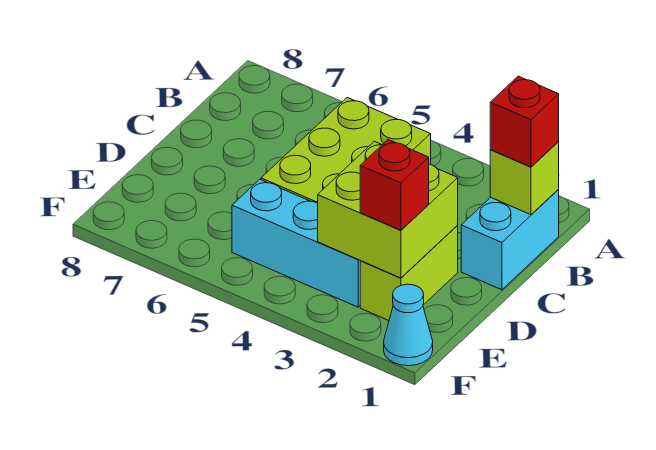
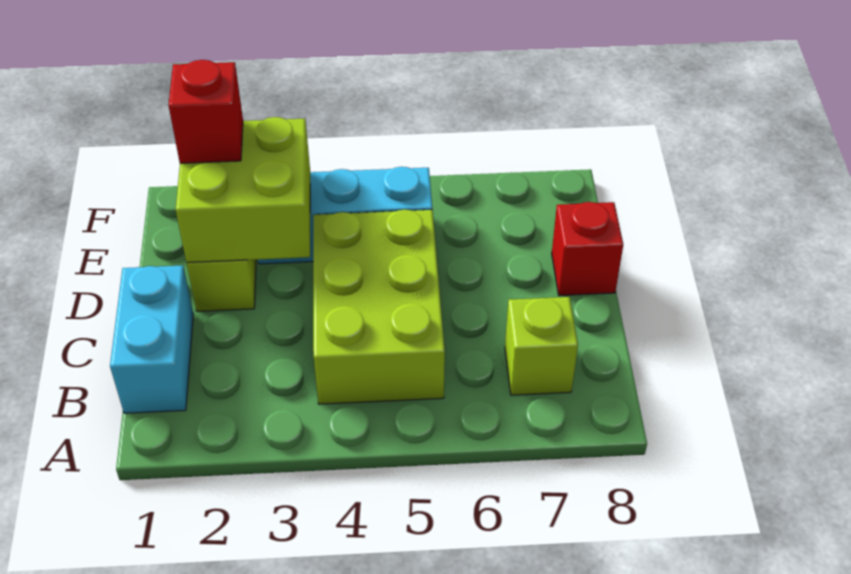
lime brick B1 level 2 -> lime brick B7 level 1
red brick B1 level 3 -> red brick D8 level 1
cyan cone F1 level 1 -> none

